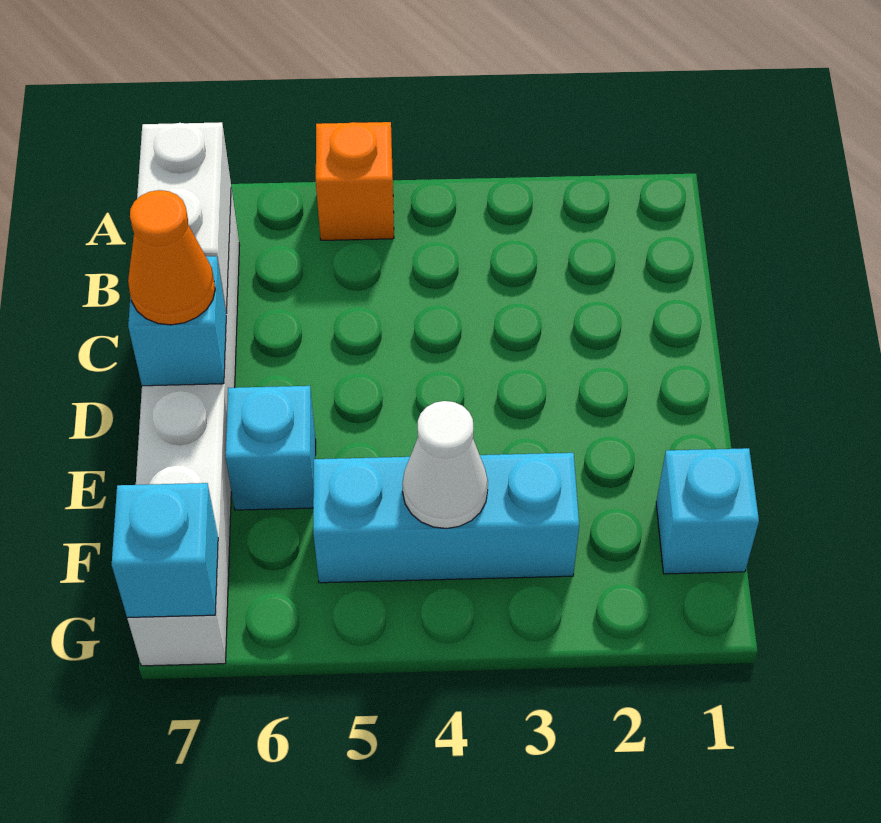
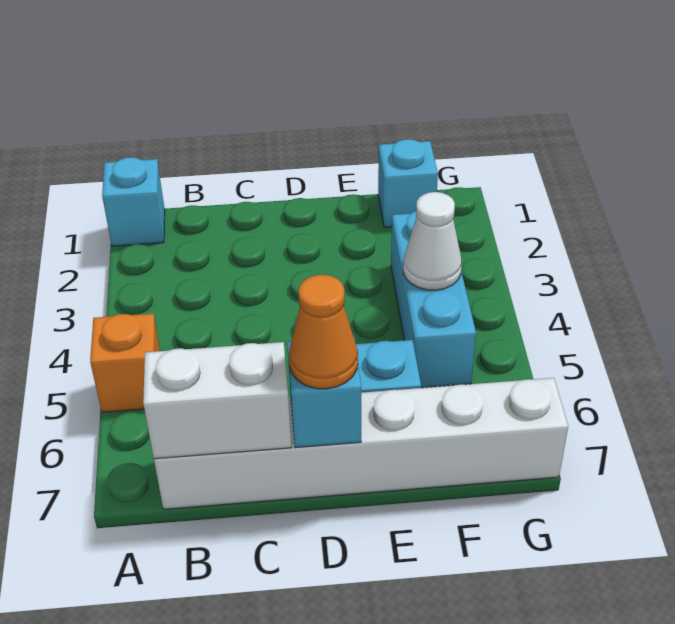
cyan brick G7 level 2 -> cyan brick A1 level 1

